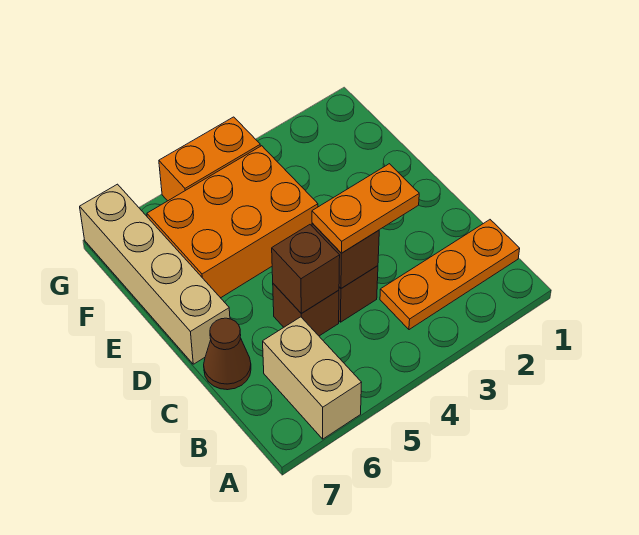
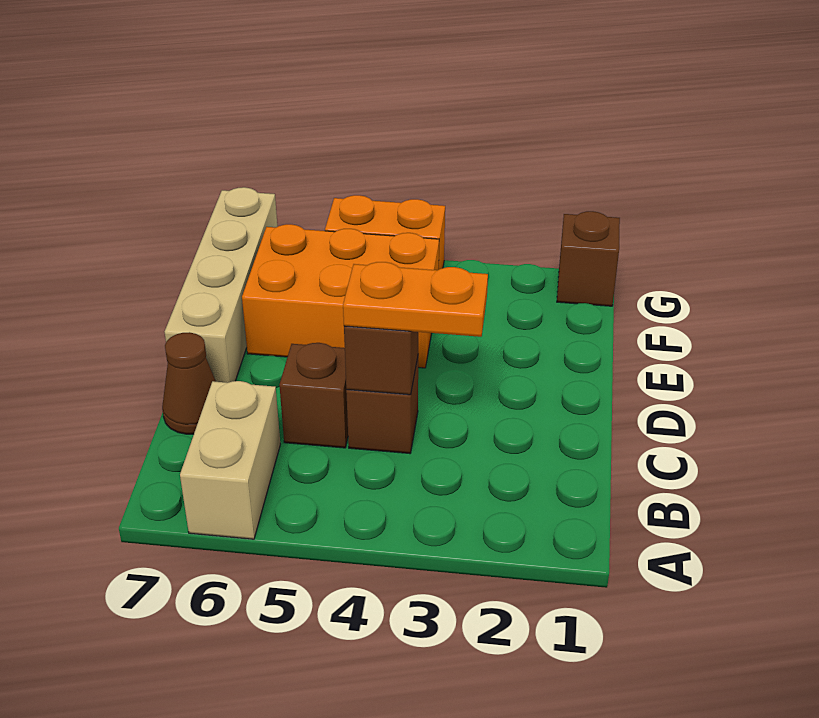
orange plate B1:B3 level 1 -> none
brown brick C5 level 2 -> brown brick G1 level 1

